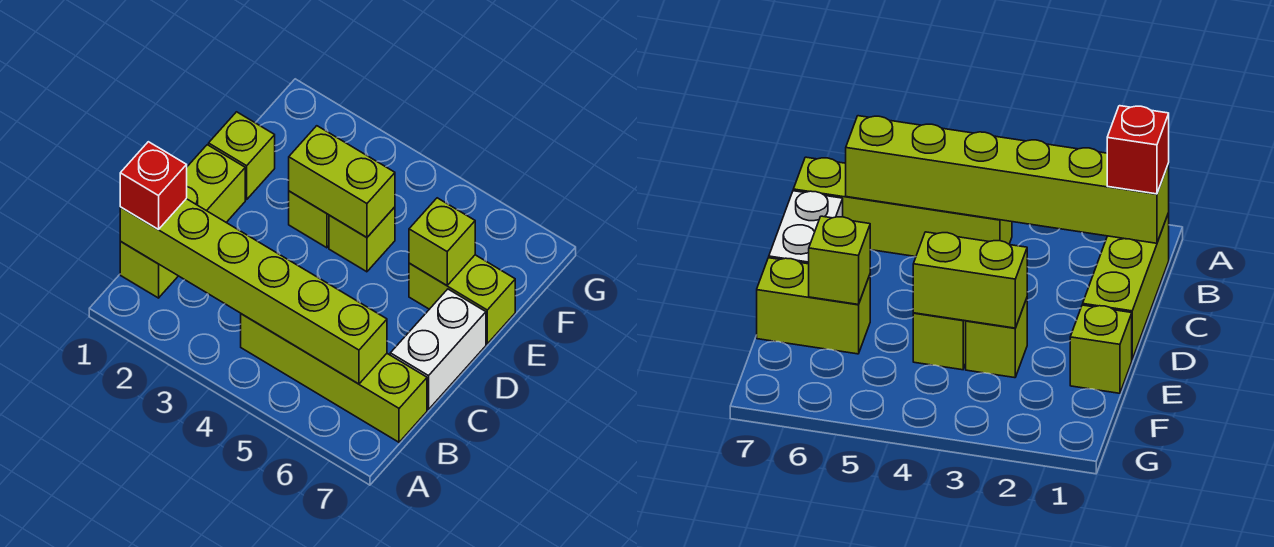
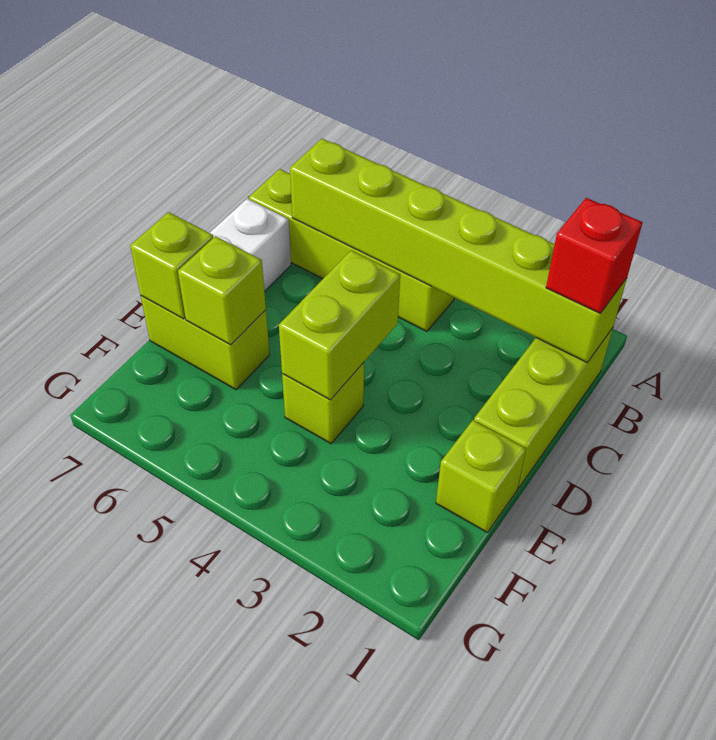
lime brick E3 level 1 -> lime brick E7 level 2
lime brick E3:E4 level 2 -> lime brick D4:E4 level 2

